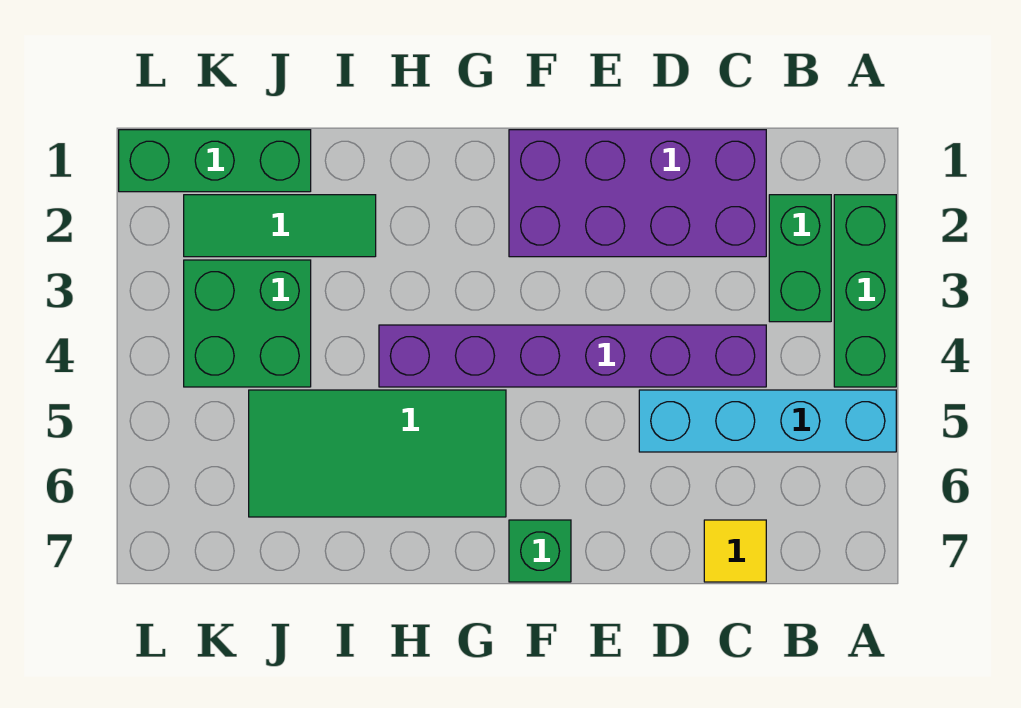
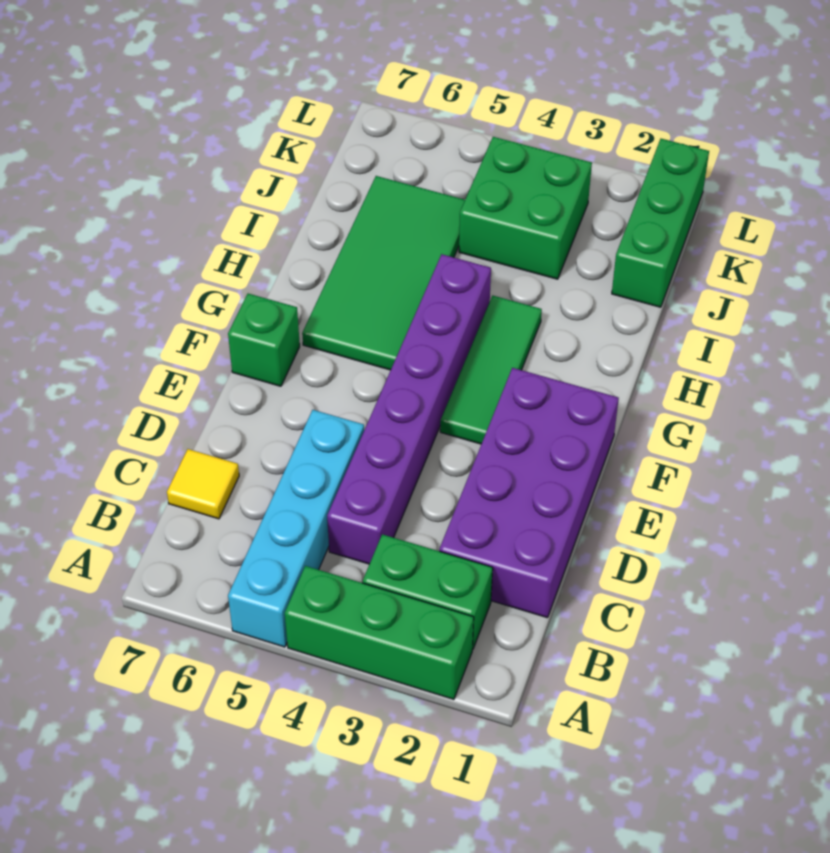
green tile I2:K2 level 1 -> green tile F3:H3 level 1

